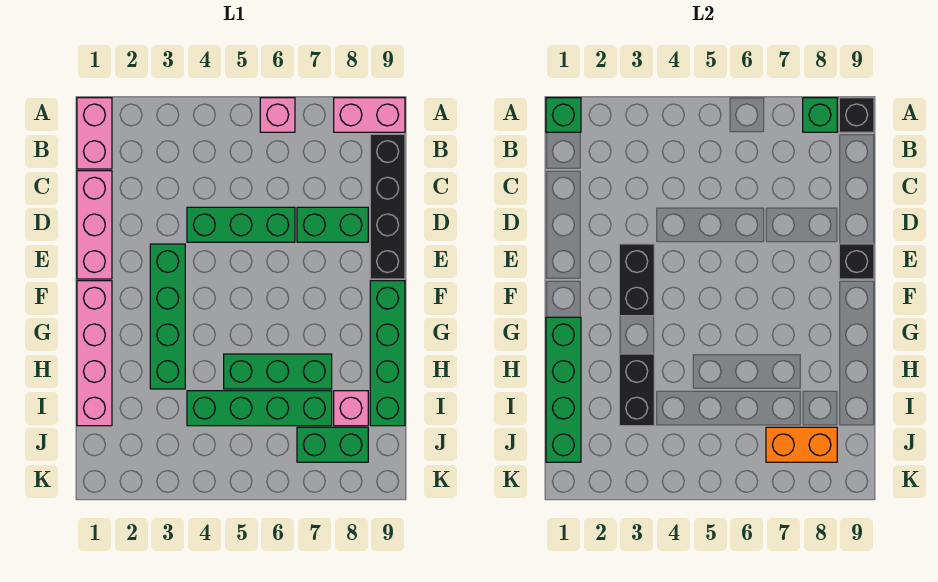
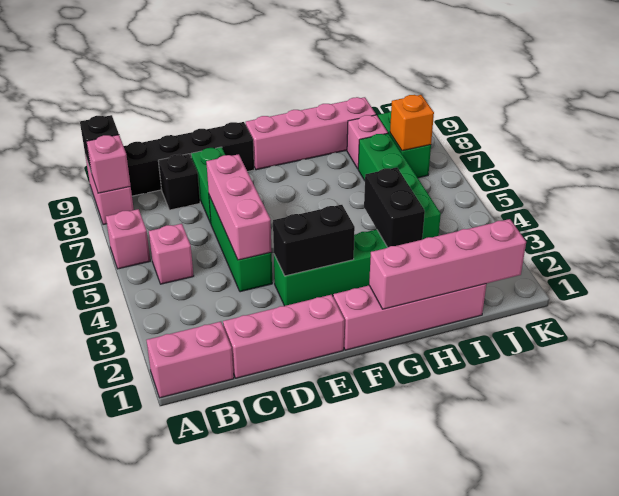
green brick A1 level 2 -> none
green brick A8 level 2 -> pink brick A8 level 2
none -> pink brick B5 level 1
none -> pink brick D4:D6 level 2
black brick E9 level 2 -> black brick C8 level 1
green brick F9:I9 level 1 -> pink brick F9:I9 level 1
green brick G1:J1 level 2 -> pink brick G1:J1 level 2
black brick H3:I3 level 2 -> black brick H3:H4 level 2
green brick H5:H7 level 1 -> none
orange brick J7:J8 level 2 -> orange brick J7 level 2

